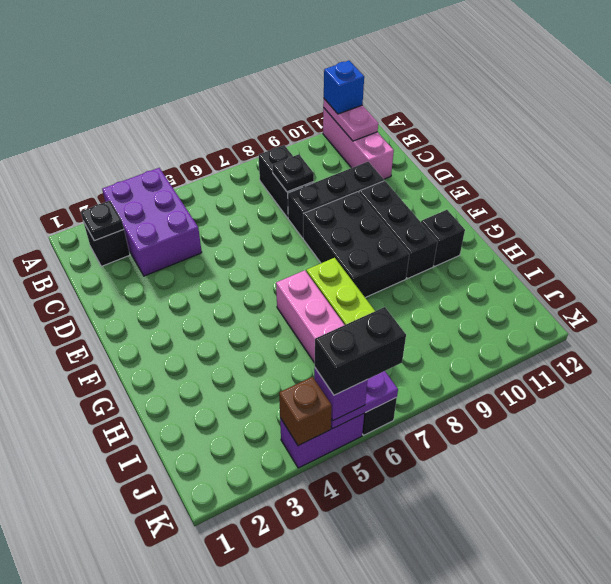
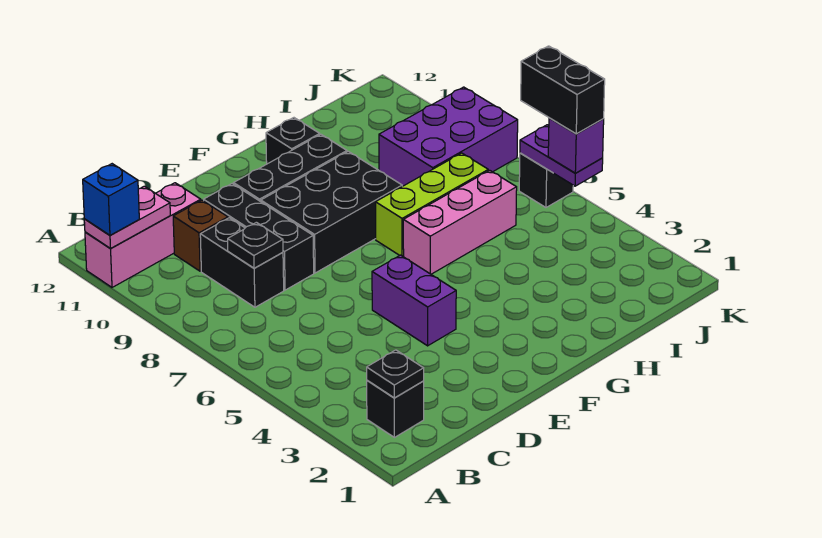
purple brick A3:C4 level 1 -> purple brick I8:K9 level 1
black brick B8:C8 level 1 -> black brick C8:C9 level 1
purple brick K4:K5 level 1 -> purple brick E4:E5 level 1
brown brick K4 level 2 -> brown brick C10 level 1

